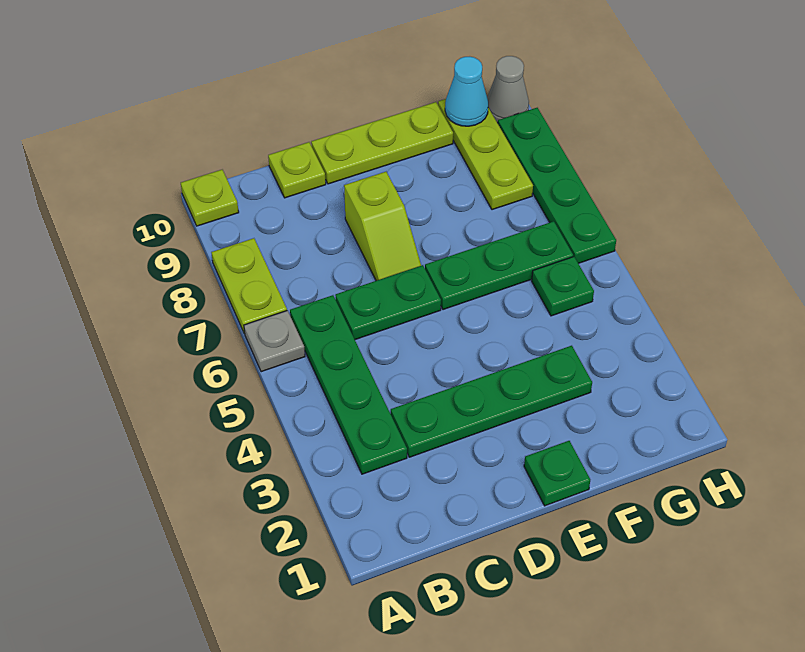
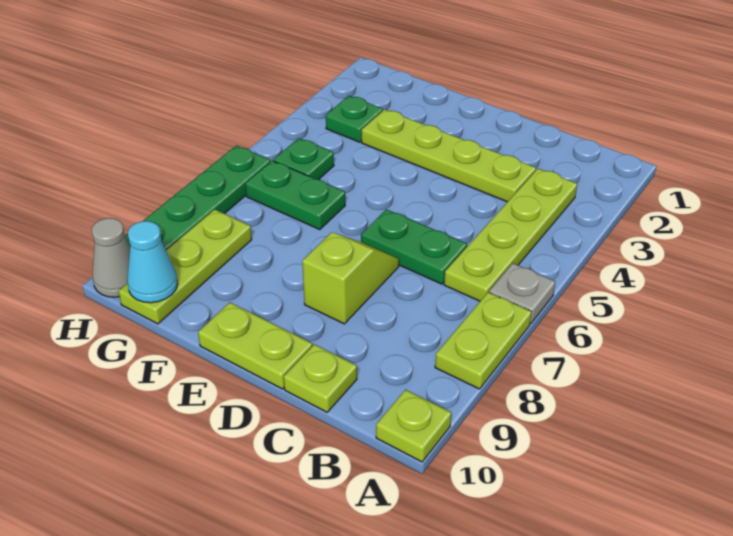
green plate B3:B6 level 1 -> lime plate B3:B6 level 1
green plate C3:F3 level 1 -> lime plate C3:F3 level 1
lime plate D10:F10 level 1 -> lime plate D10:E10 level 1
green plate E1 level 1 -> green plate G3 level 1
green plate E6:G6 level 1 -> green plate F6:G6 level 1

